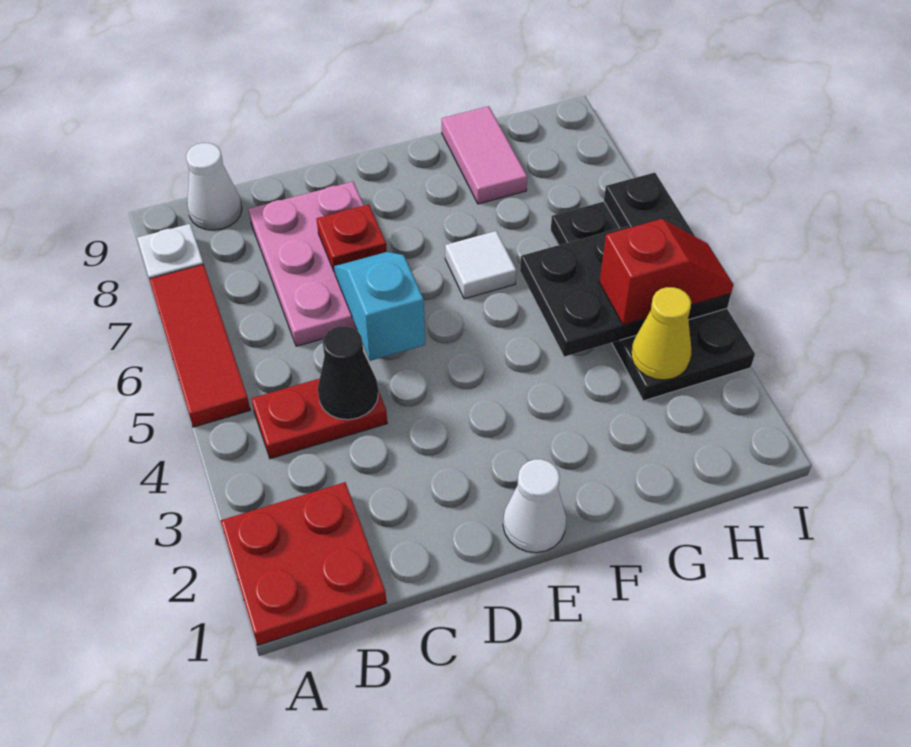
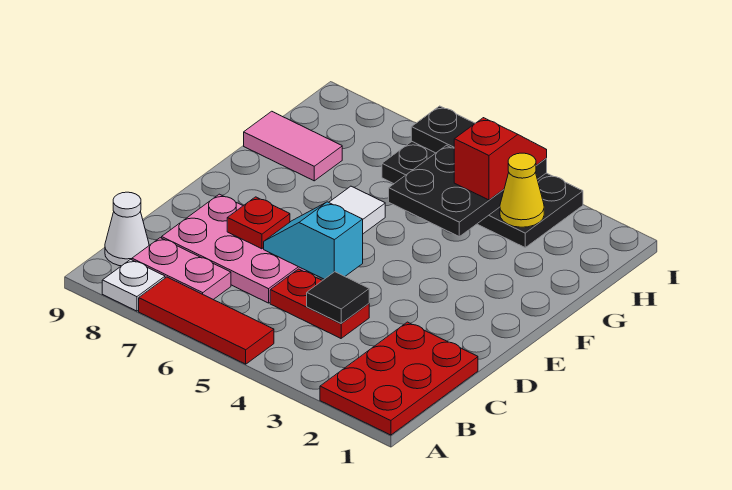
red plate A1:B2 level 1 -> red plate A1:C2 level 1
red plate B4:C4 level 1 -> red plate C4:C5 level 1
none -> pink plate B7:B8 level 1
black cone C4 level 2 -> black tile C4 level 2
white cone E1 level 1 -> none

